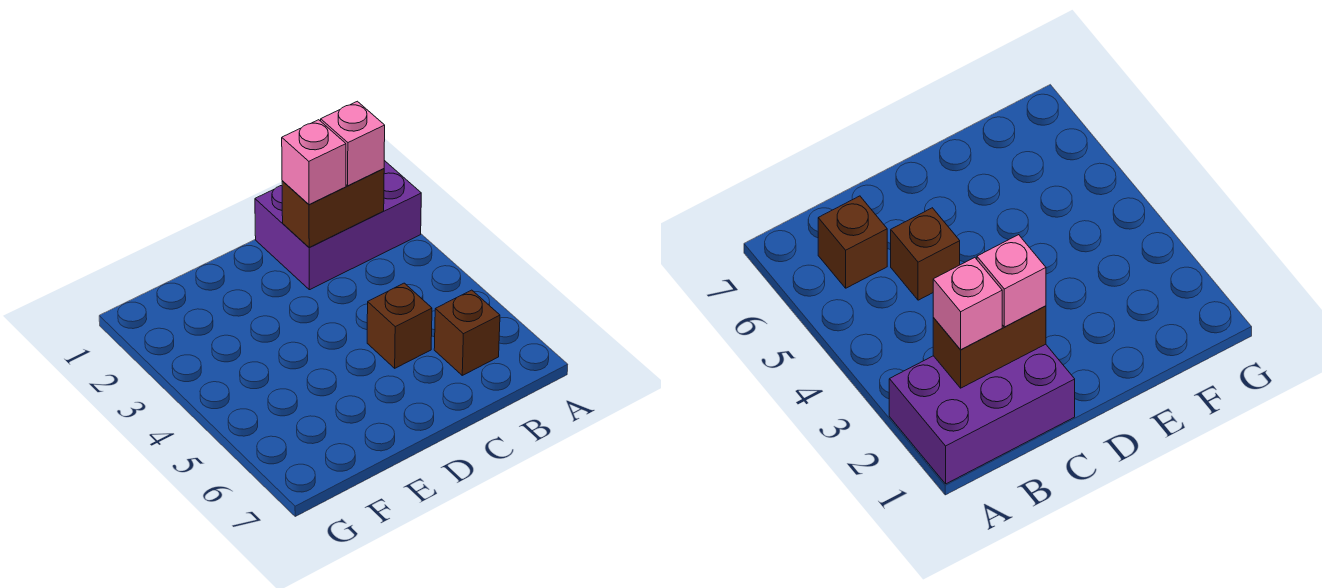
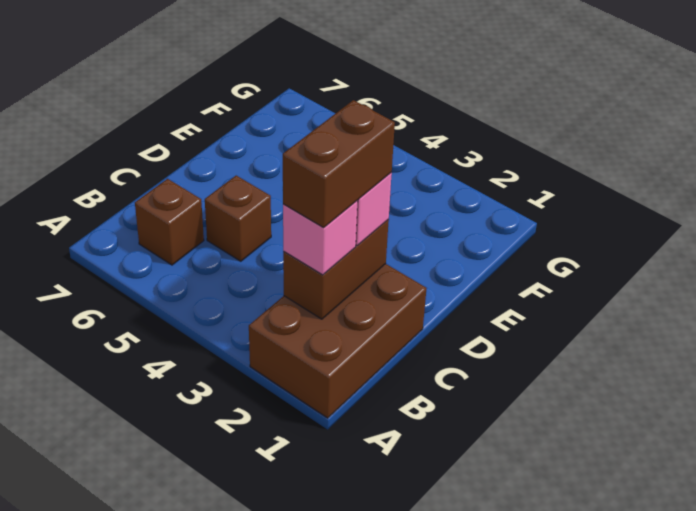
purple brick A1:C2 level 1 -> brown brick A1:C2 level 1
none -> brown brick B2:C2 level 4

